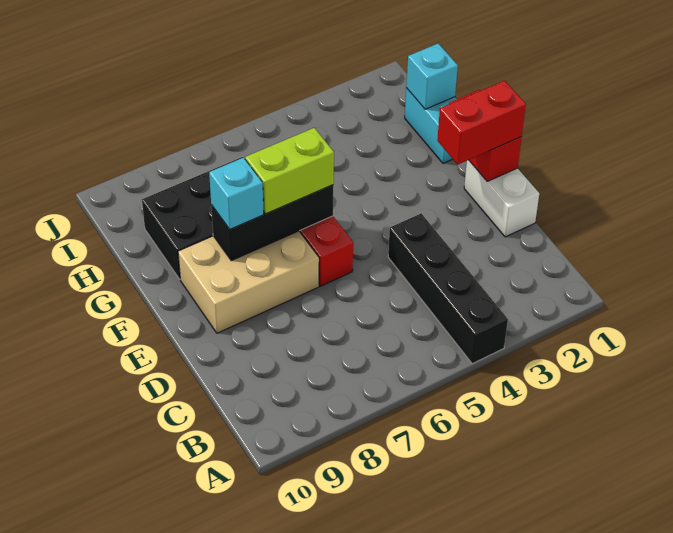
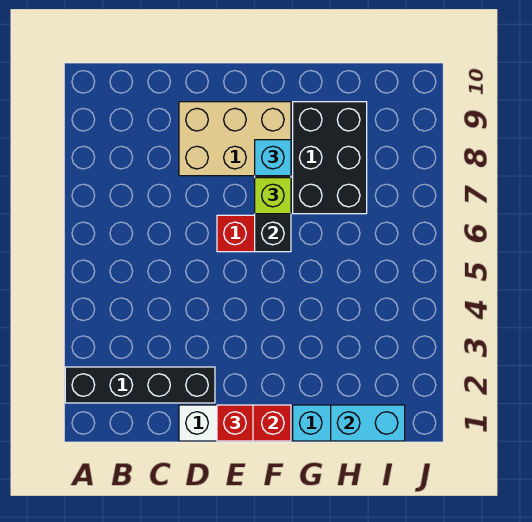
black brick A4:D4 level 1 -> black brick A2:D2 level 1
red brick E1:E2 level 3 -> red brick E1 level 3
tan brick E7:F9 level 1 -> tan brick D8:F9 level 1
lime brick F6:F7 level 3 -> lime brick F7 level 3
cyan brick H1 level 2 -> cyan brick H1:I1 level 2

